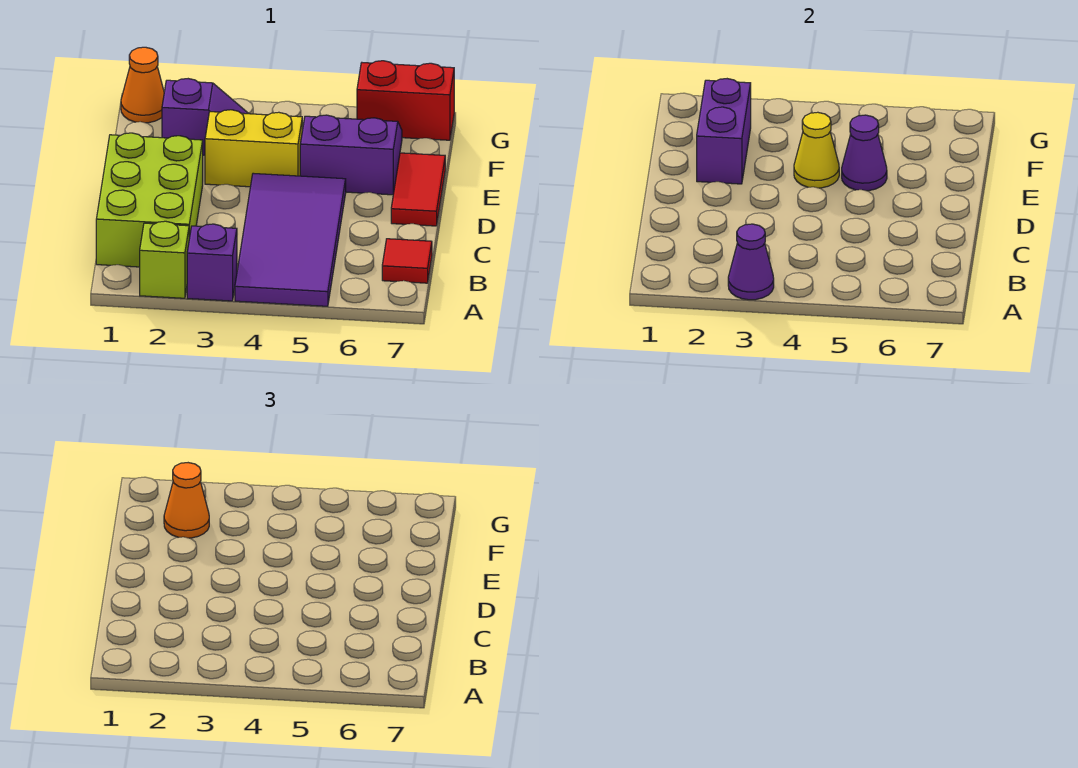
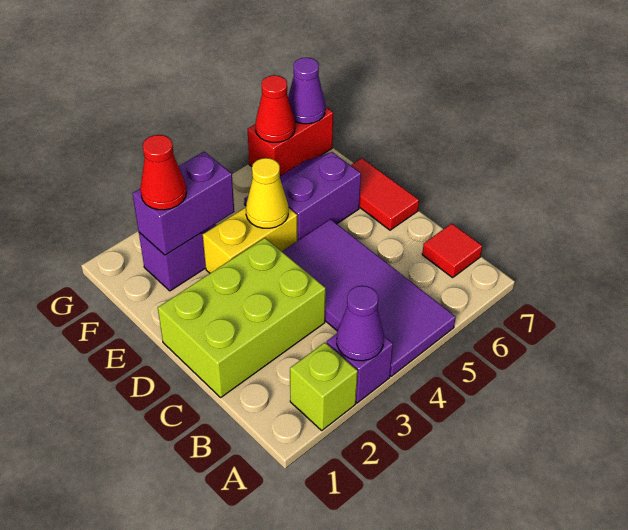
lime brick B1:D2 level 1 -> lime brick C1:D3 level 1
purple brick E2:F2 level 2 -> purple brick F2:F3 level 2
purple cone E5 level 2 -> purple cone G7 level 2
orange cone F2 level 3 -> red cone F2 level 3
orange cone G1 level 1 -> none
none -> red cone G6 level 2

